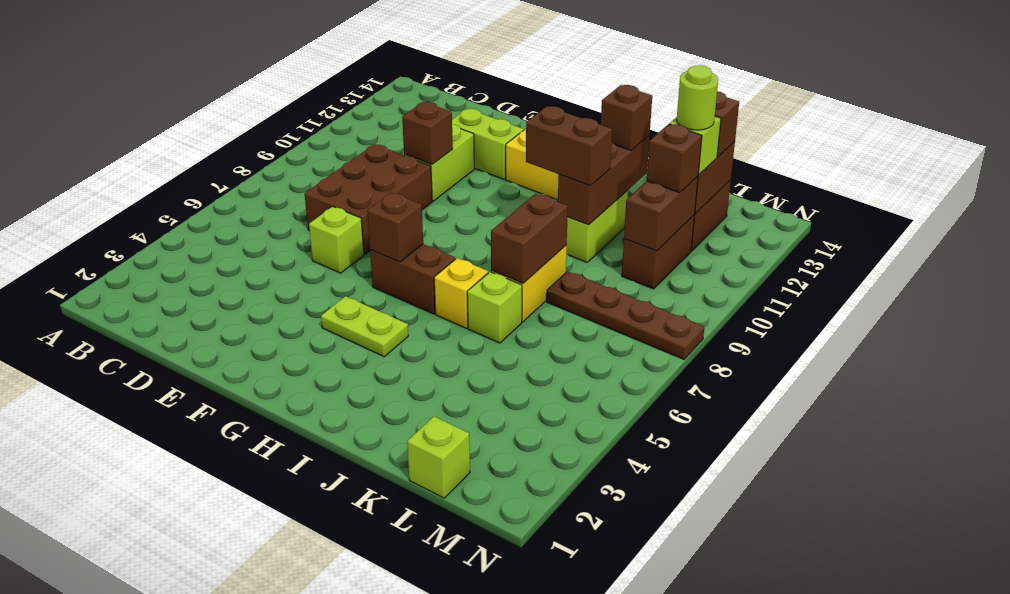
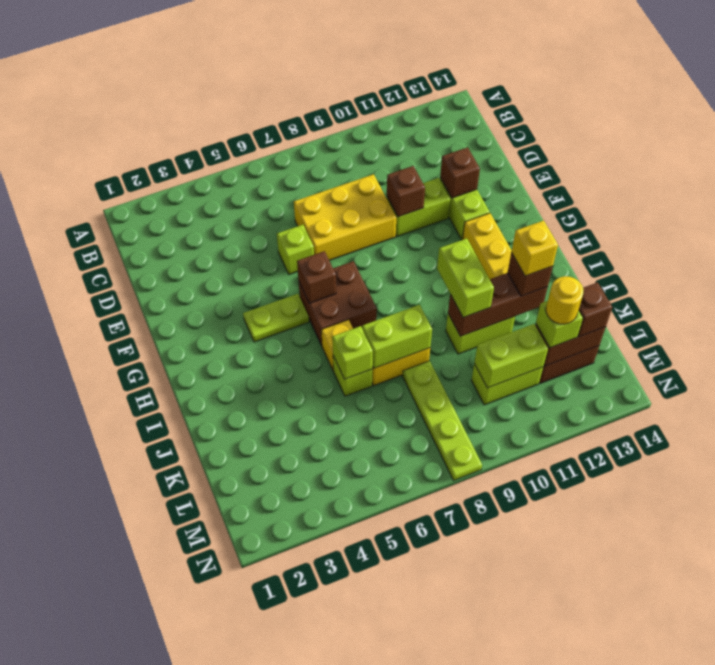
brown brick D7:E9 level 1 -> yellow brick D7:E9 level 1
lime plate G4:H4 level 1 -> lime plate G4:G5 level 1
brown brick G6:H6 level 1 -> brown brick G6:H7 level 1
brown brick I10:J10 level 3 -> lime brick I10:J10 level 3
brown brick J7:J8 level 2 -> lime brick J7:J8 level 2
none -> yellow brick J12 level 4
brown plate K8:N8 level 1 -> lime plate K8:N8 level 1
lime brick L1 level 1 -> lime brick J6 level 2
brown brick L10:L11 level 1 -> lime brick L10:L11 level 1
brown brick L10:L11 level 2 -> lime brick L10:L11 level 2
brown brick L11 level 3 -> brown brick E12 level 2
lime round brick L12 level 4 -> yellow round brick L12 level 4

